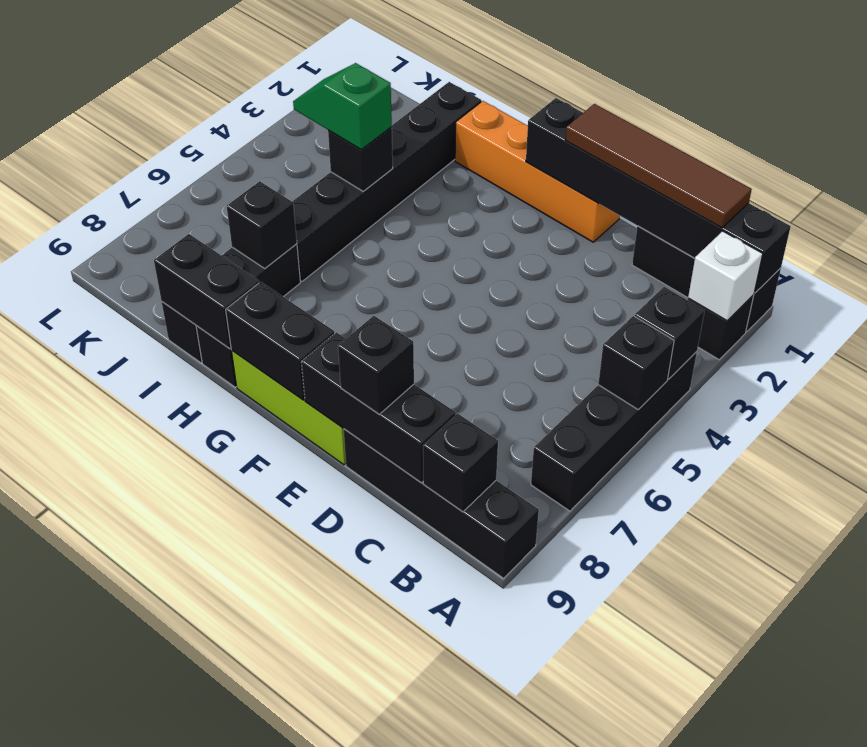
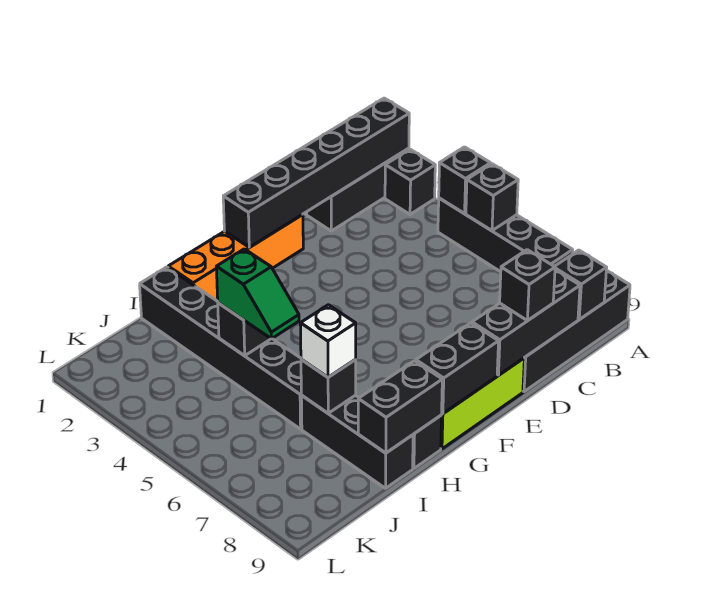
white brick A2 level 2 -> white brick I7 level 3
brown tile B1:E1 level 3 -> none
green slope I4:J4 level 3 top I -> green slope I4:I5 level 3 top 4

